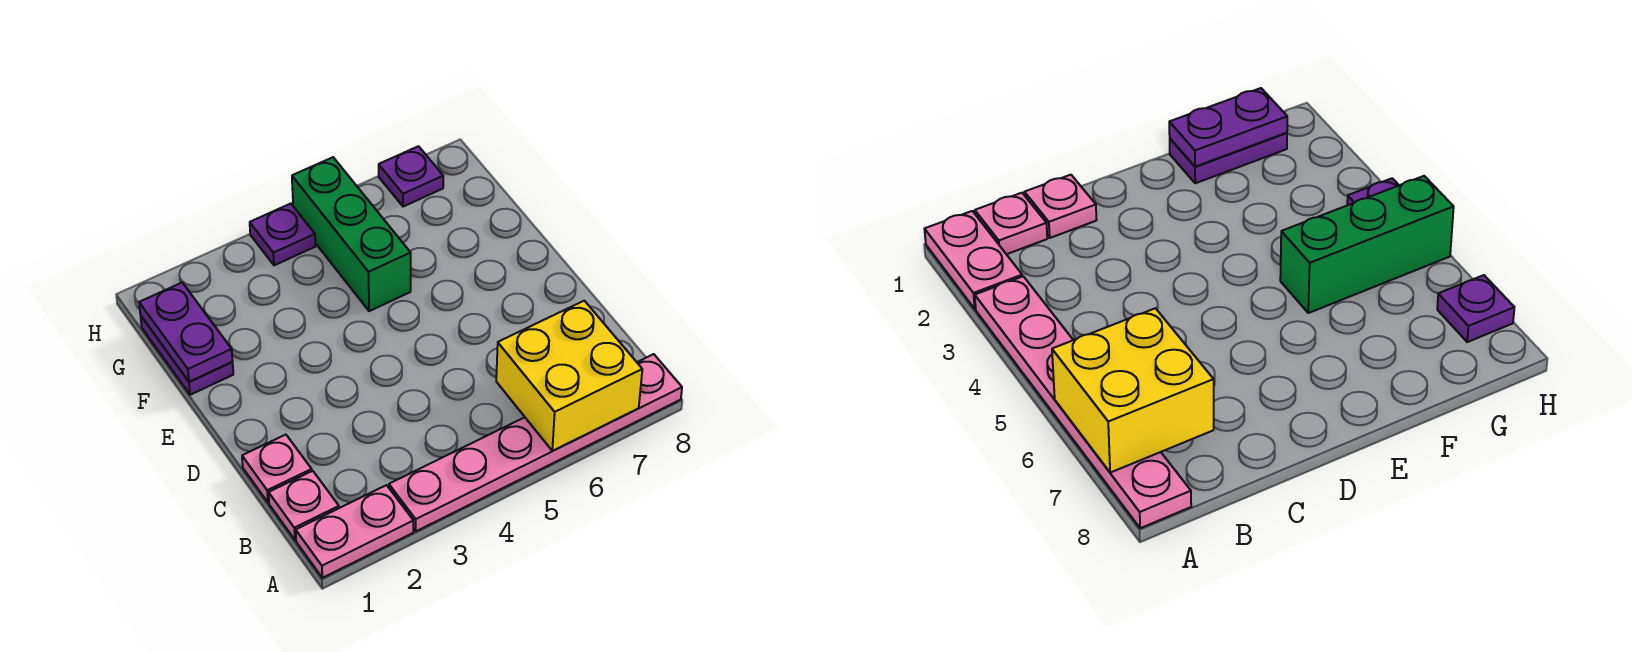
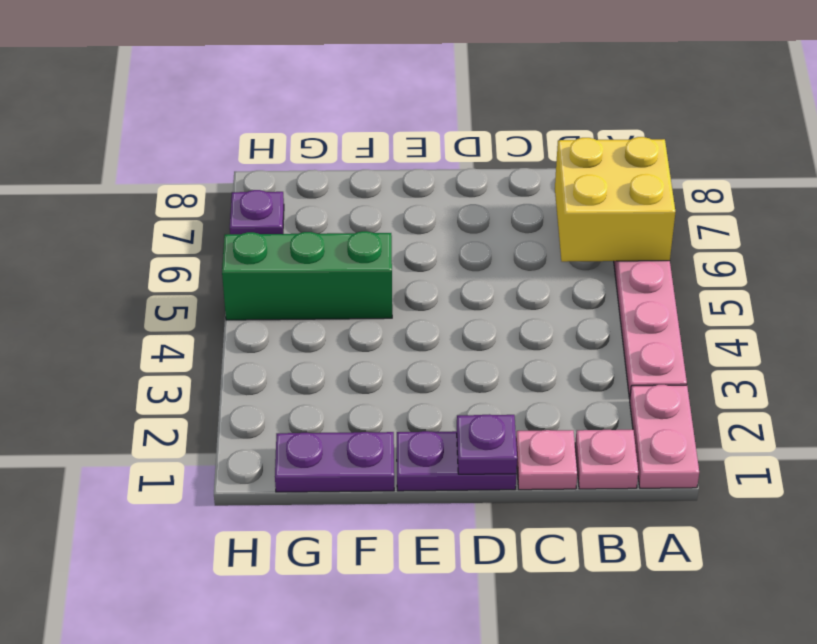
purple plate F1:G1 level 2 -> purple plate D1:E1 level 1
purple plate H4 level 1 -> purple plate D1 level 2

